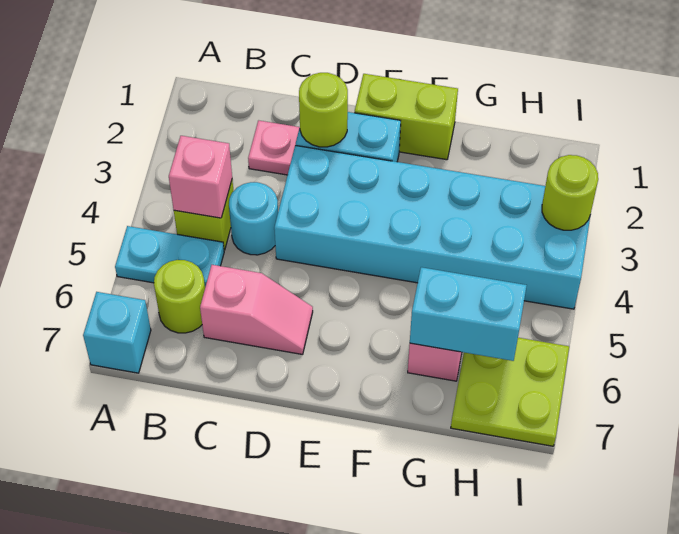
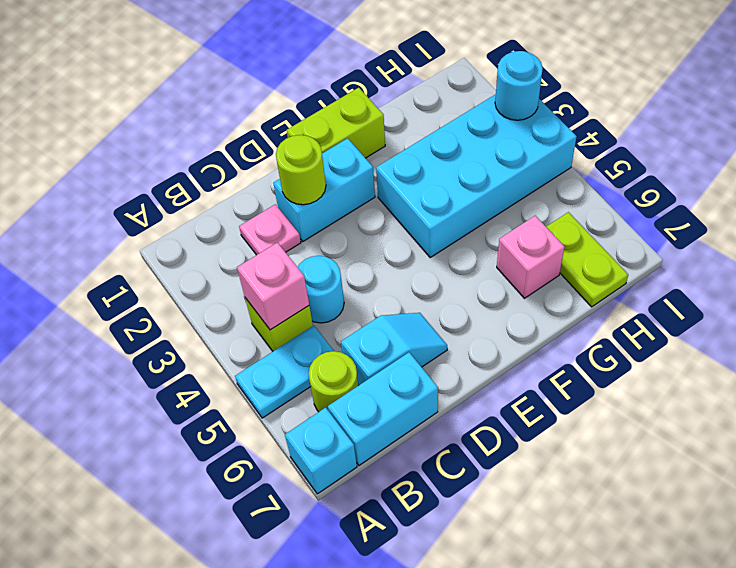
pink slope C6:D6 level 1 top C -> cyan slope C6:D6 level 1 top C
cyan brick D3:I4 level 1 -> cyan brick F3:I4 level 1
cyan brick G6:H6 level 2 -> cyan brick B7:C7 level 1
lime plate H6:I7 level 1 -> lime plate H6:H7 level 1
lime round brick I3 level 2 -> cyan round brick I3 level 2

